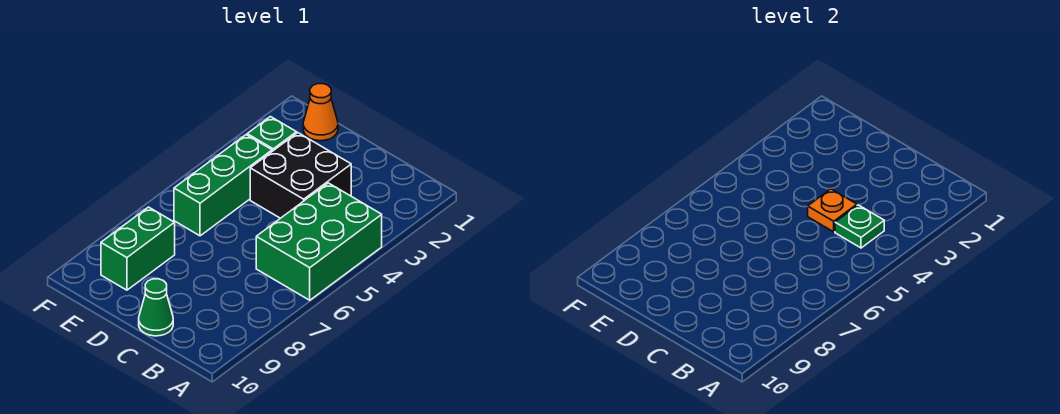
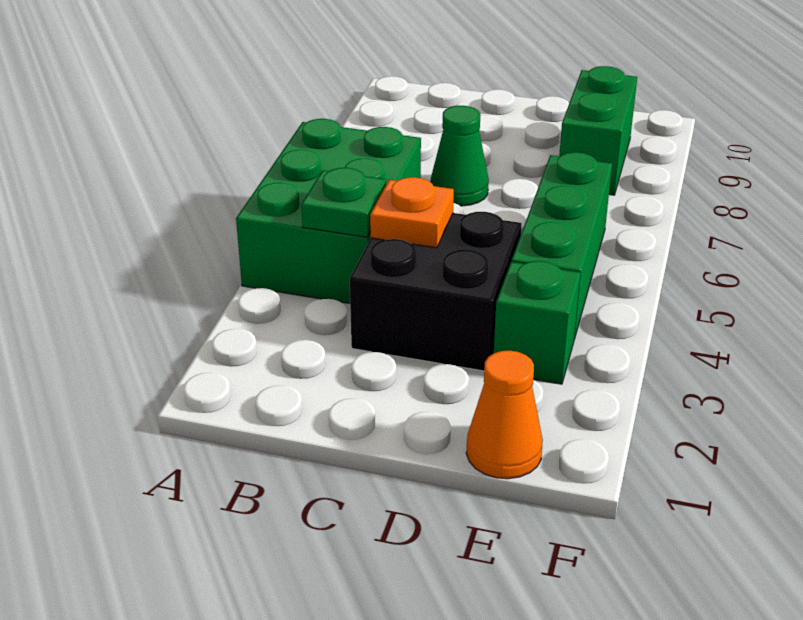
green cone C10 level 1 -> green cone C7 level 1

